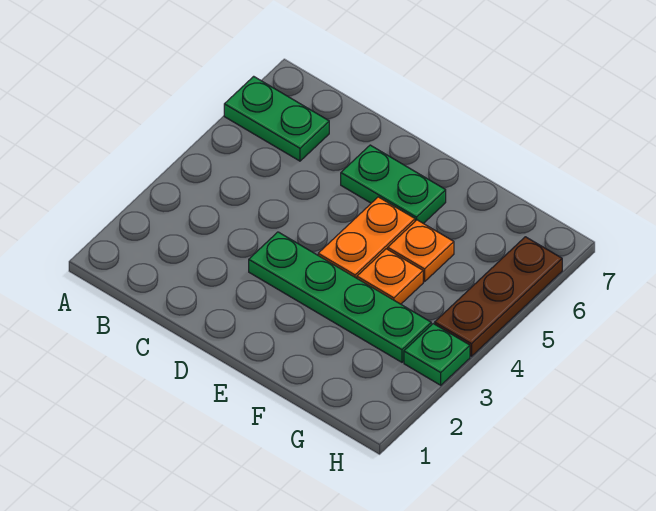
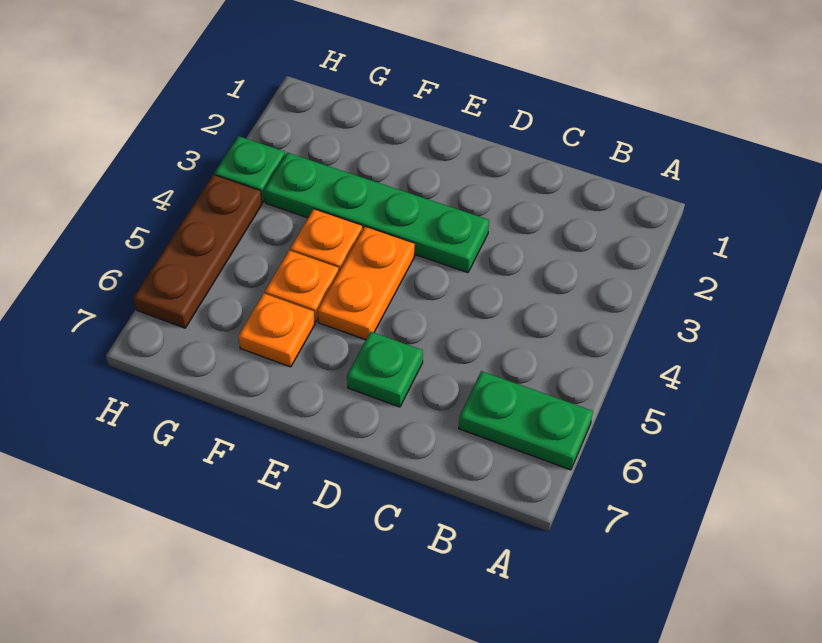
green plate D6:E6 level 1 -> green plate D6 level 1
none -> orange plate F6 level 1

